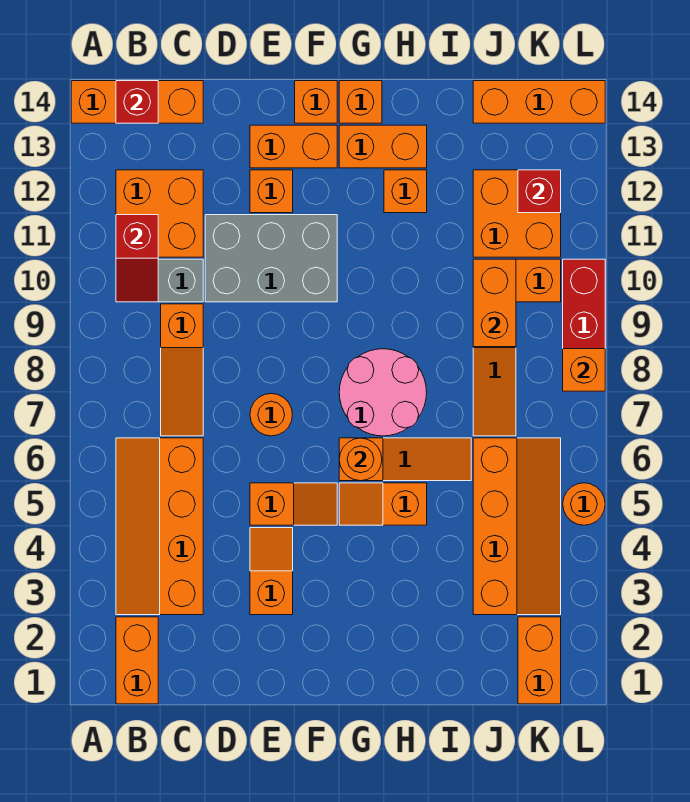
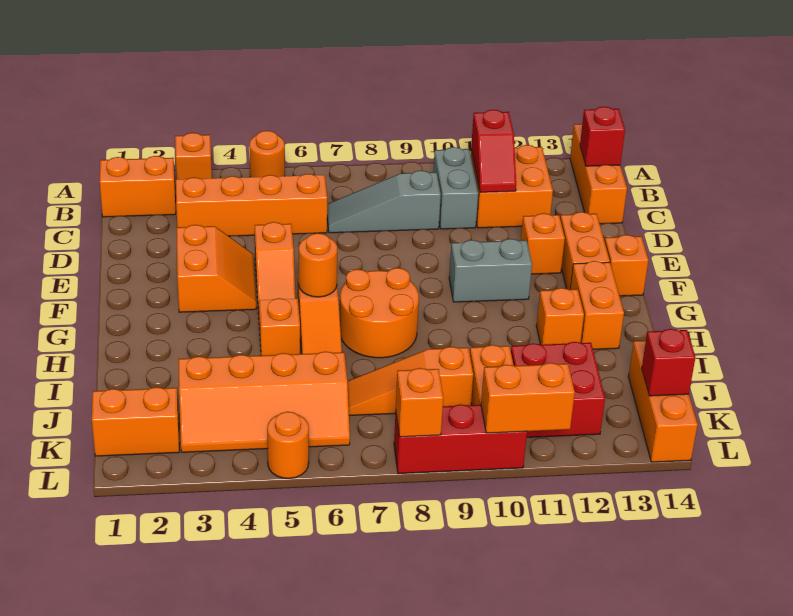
red slope B10:B11 level 2 top 11 -> red slope B11:C11 level 2 top B
orange slope C7:C9 level 1 top 9 -> grey slope C7:C9 level 1 top 9
grey brick D10:F11 level 1 -> grey brick F10:F11 level 1
orange slope E3:E4 level 1 top 3 -> orange slope E3:F4 level 1 top 3
orange round brick E7 level 1 -> orange round brick A5 level 1
pink round brick G7:H8 level 1 -> orange round brick G7:H8 level 1
orange brick G14 level 1 -> orange brick A3 level 1
orange brick J9:J10 level 2 -> orange brick L10:L11 level 2
orange brick J11:K12 level 1 -> red brick J11:K12 level 1
red brick K12 level 2 -> red brick K14 level 2

